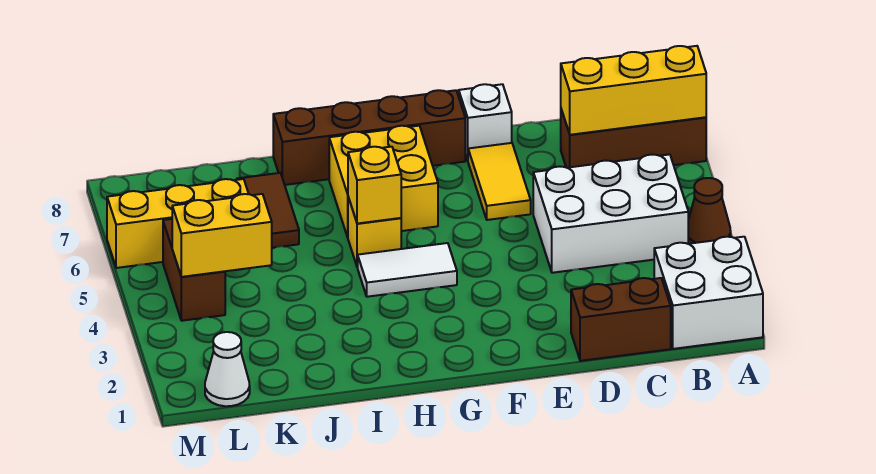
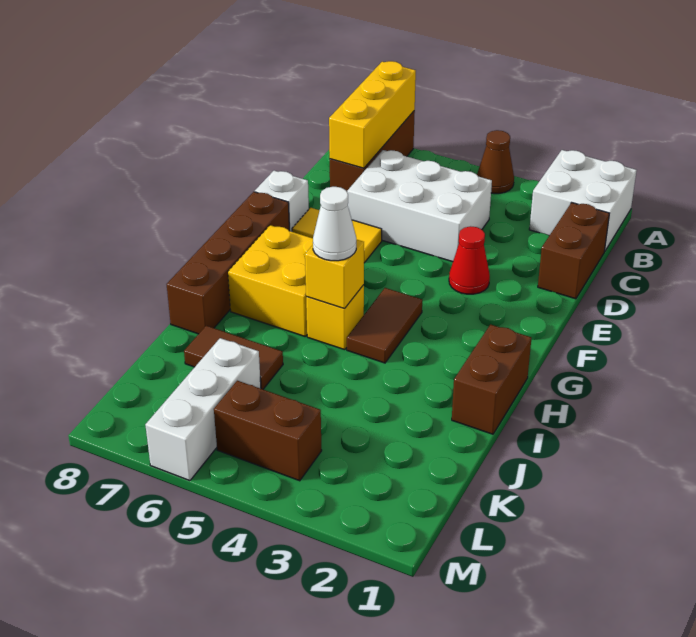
white brick B4:D5 level 1 -> white brick C4:D6 level 1
none -> red cone E3 level 1
white tile G4:H4 level 1 -> brown tile G4:H4 level 1
none -> brown brick H1:I1 level 1
yellow brick K4:L4 level 2 -> none
yellow brick K6:M6 level 1 -> white brick K6:M6 level 1
white cone L1 level 1 -> white cone H5 level 3

